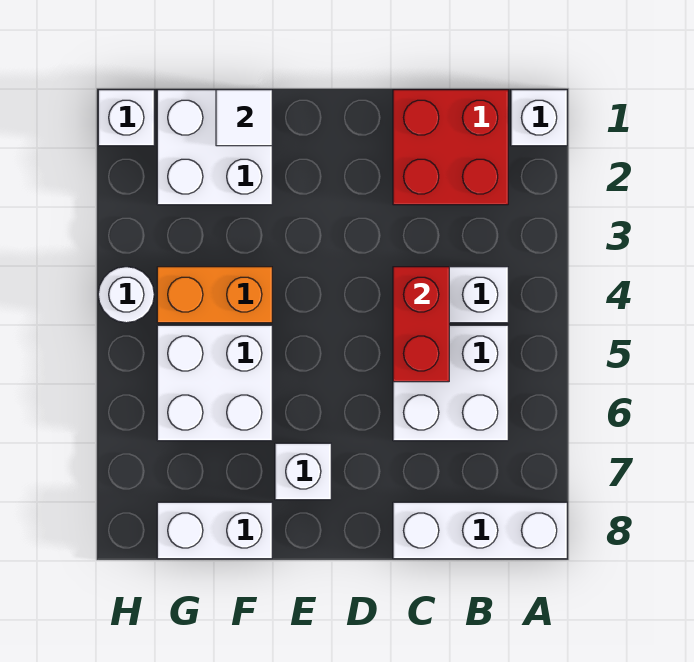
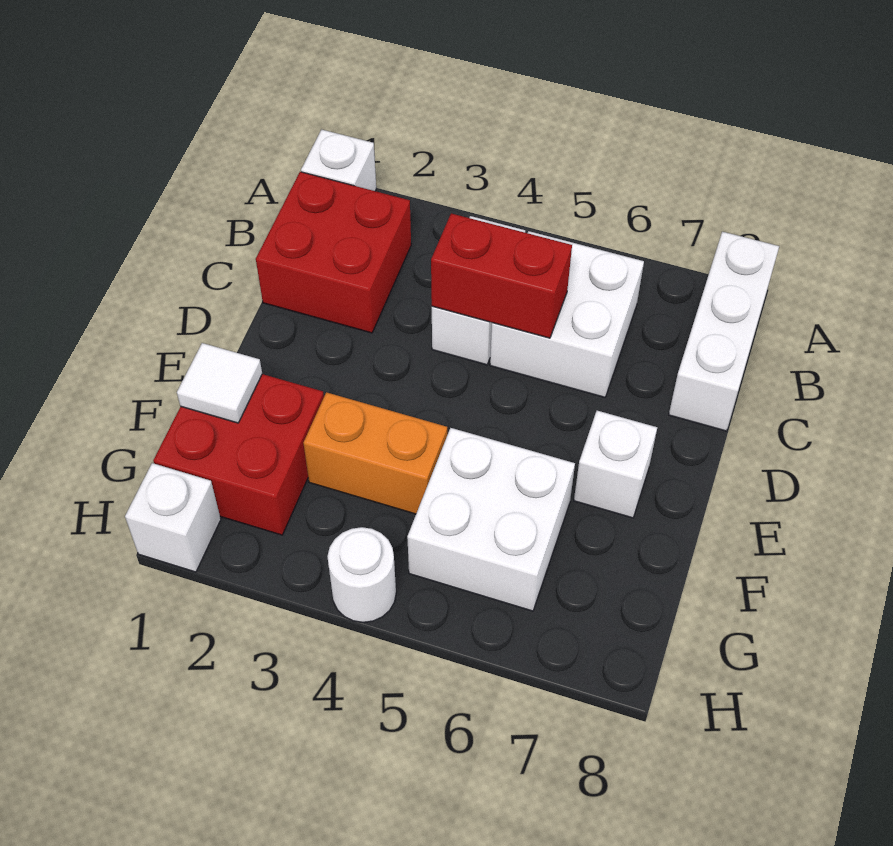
white brick F1:G2 level 1 -> red brick F1:G2 level 1
orange brick F4:G4 level 1 -> orange brick F3:F4 level 1
white brick F8:G8 level 1 -> none

